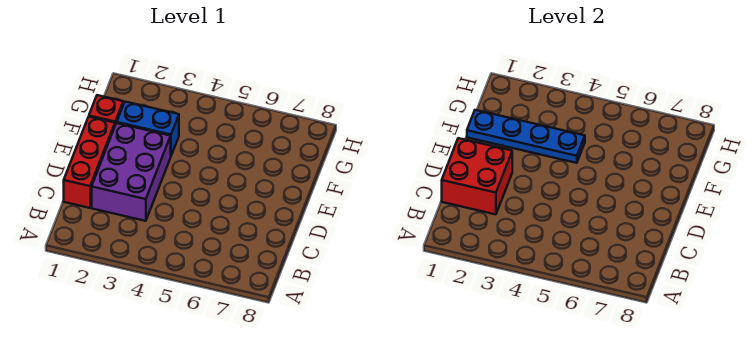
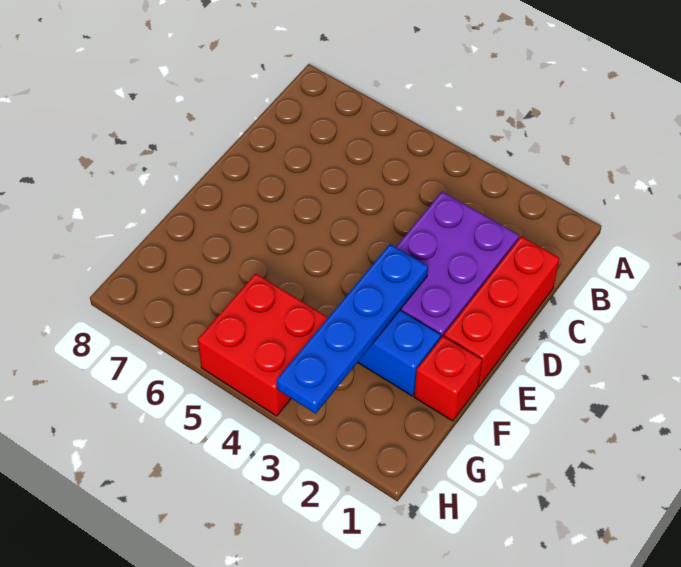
red brick C1:D2 level 2 -> red brick G4:H5 level 1
blue plate F1:F4 level 2 -> blue plate E3:H3 level 2

